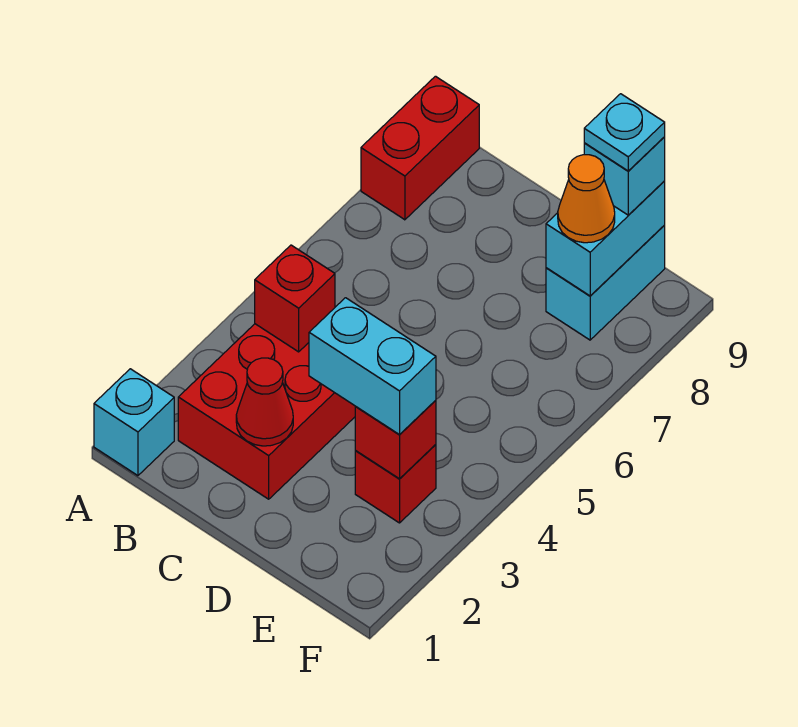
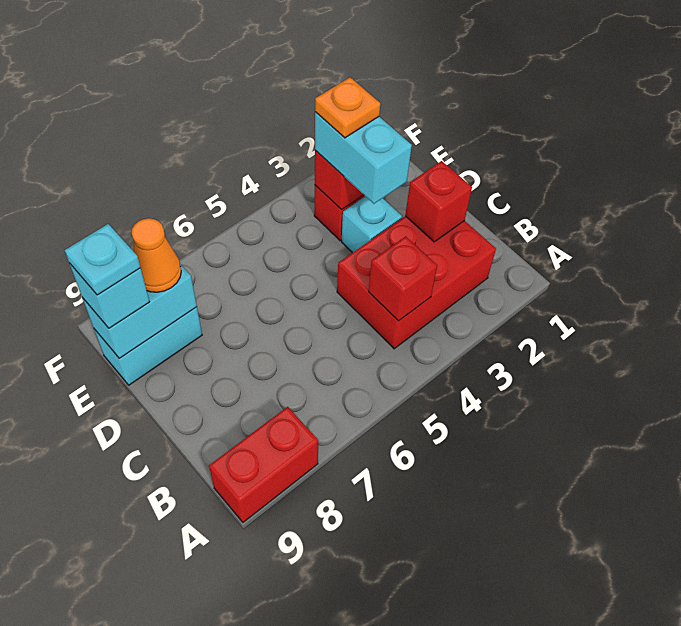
cyan brick A1 level 1 -> cyan brick D3 level 1
red cone C2 level 2 -> red brick C2 level 2
none -> orange plate E3 level 4

